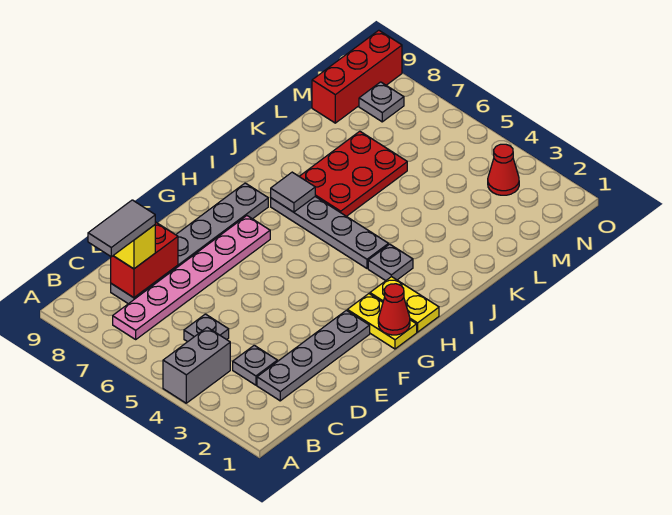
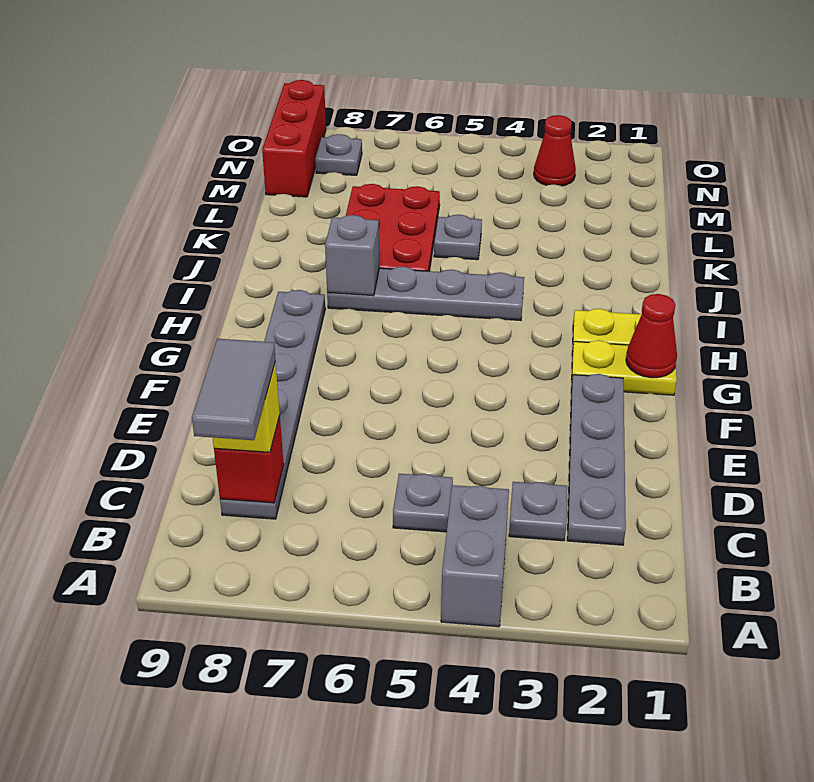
pink plate B7:G7 level 1 -> none
red brick C8:D8 level 2 -> red brick C8 level 2
grey plate I3 level 1 -> grey plate K5 level 1
grey tile I7 level 2 -> grey brick I7 level 2

